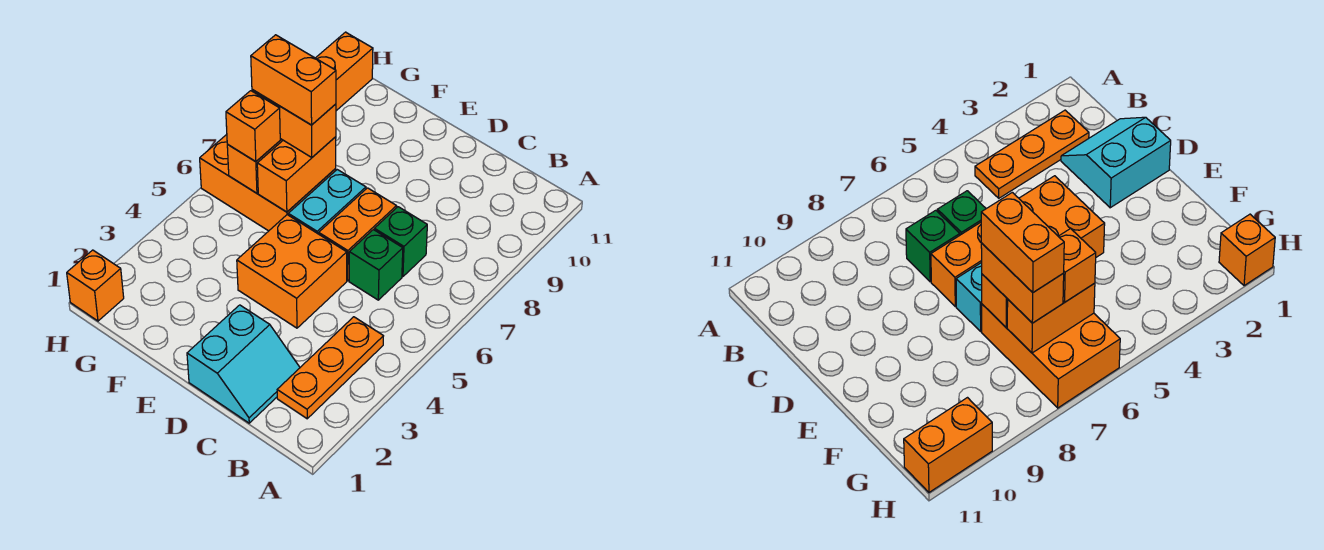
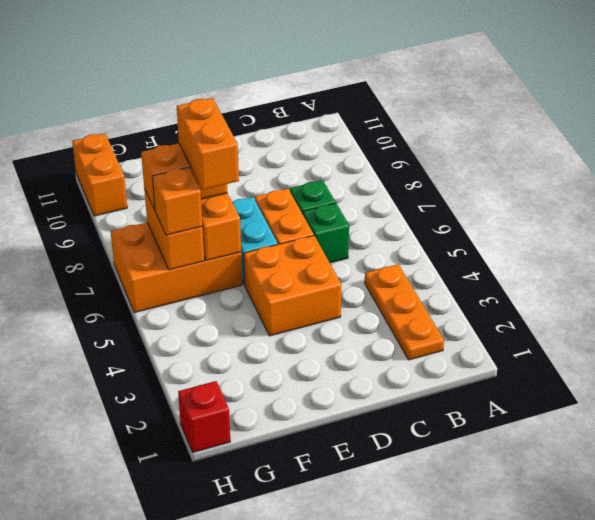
cyan slope C1:D2 level 1 top D -> none
orange brick F7:G7 level 4 -> orange brick F6:F7 level 4
orange brick H1 level 1 -> red brick H1 level 1

